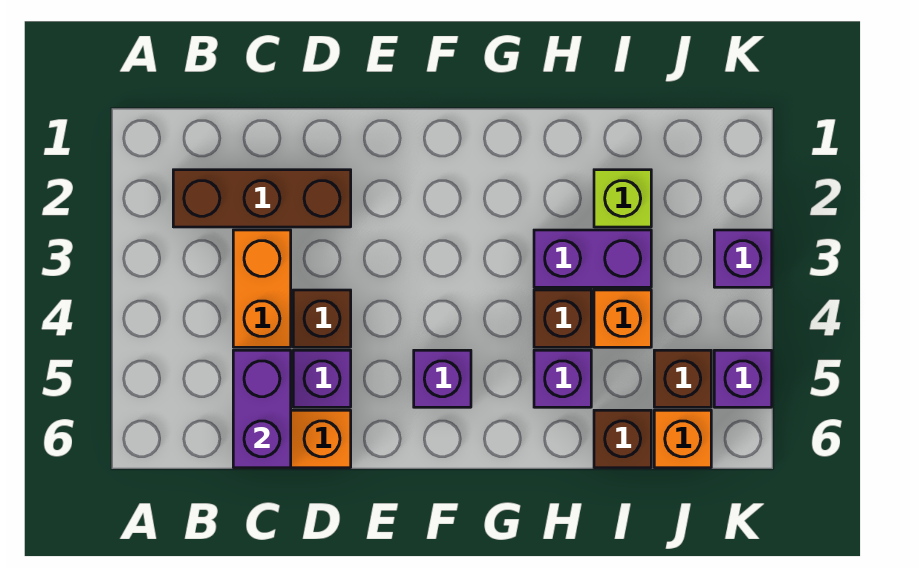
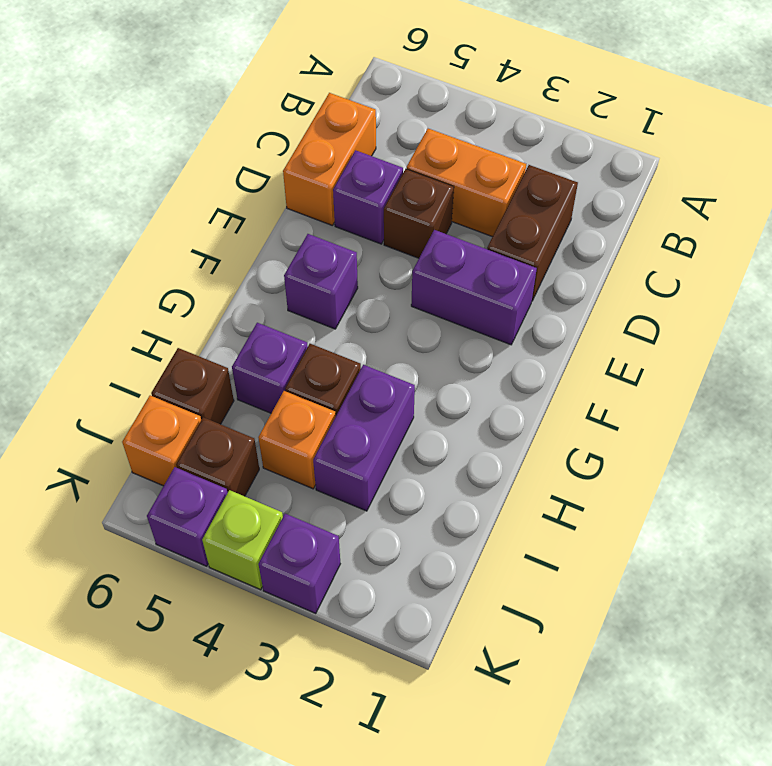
brown brick B2:D2 level 1 -> brown brick C2:D2 level 1
purple brick C5:C6 level 2 -> purple brick E2:E3 level 1
lime brick I2 level 1 -> lime brick K4 level 1

